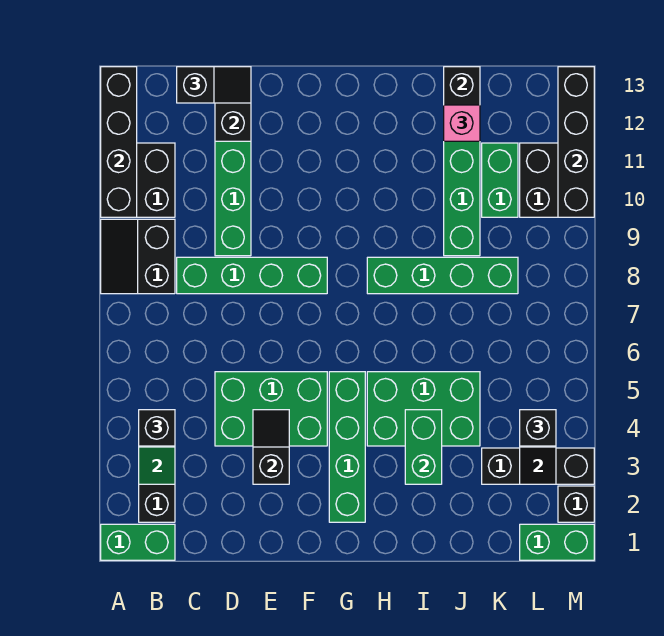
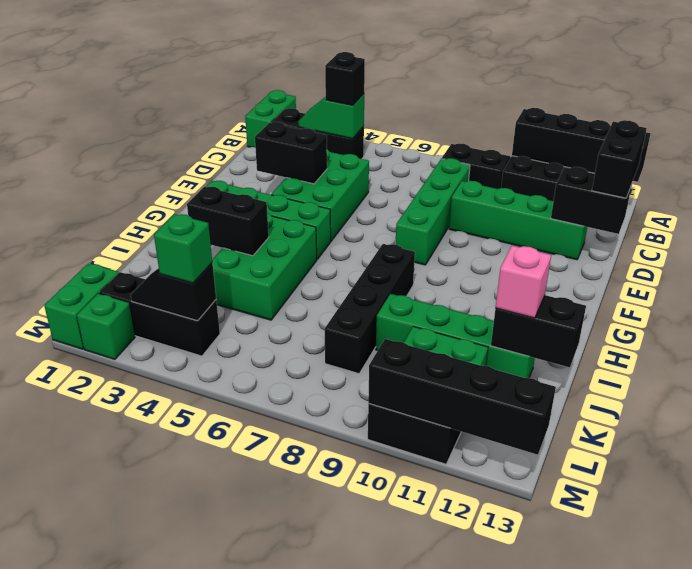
black slope C13:D13 level 3 top C -> black brick C13:D13 level 3
black slope E3:E4 level 2 top 3 -> black brick E3:E4 level 2
green brick H8:K8 level 1 -> black brick H8:K8 level 1
green brick I3:I4 level 2 -> black brick I3:I4 level 2
black brick K3:M3 level 1 -> black brick L2:L4 level 1
black brick L4 level 3 -> green brick L4 level 3
black brick M2 level 1 -> green brick M2 level 1

